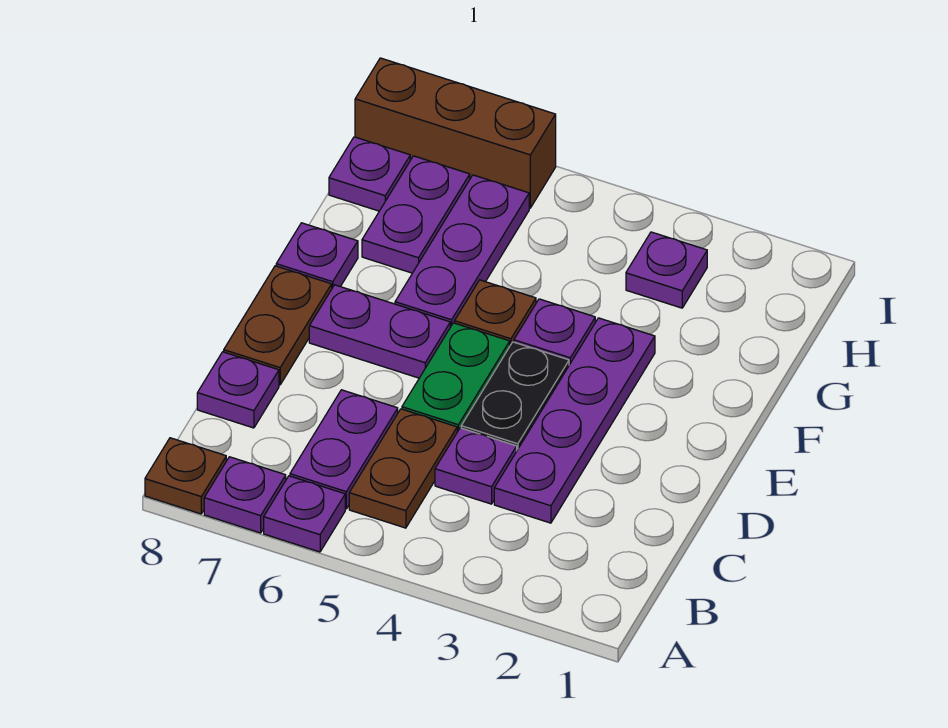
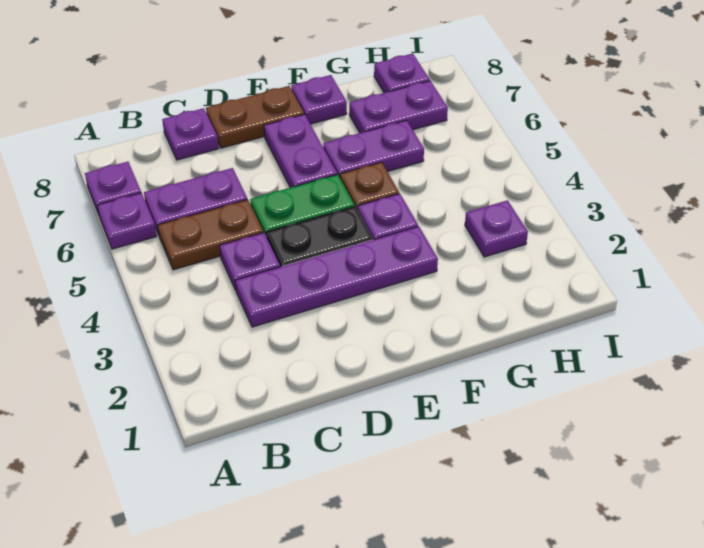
brown plate A8 level 1 -> none
purple plate F6:H6 level 1 -> purple plate F6:G6 level 1
brown brick I6:I8 level 1 -> none

